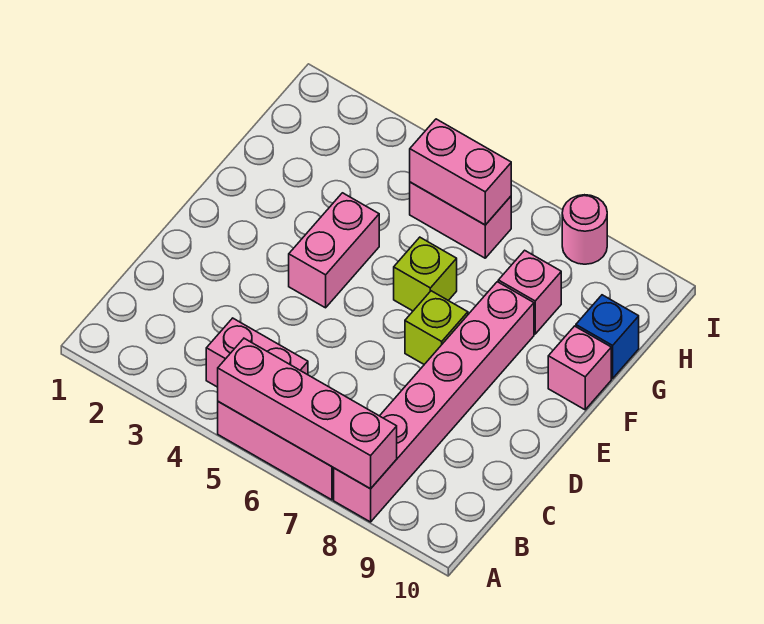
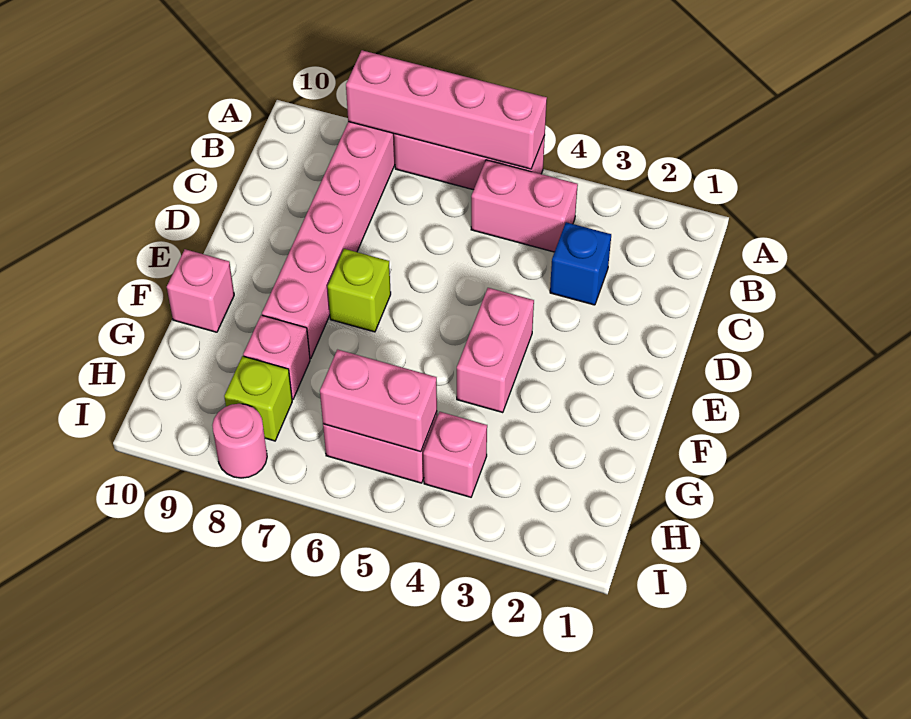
lime brick F6 level 1 -> lime brick H8 level 1
blue brick G10 level 1 -> blue brick C3 level 1
none -> pink brick H4 level 1

